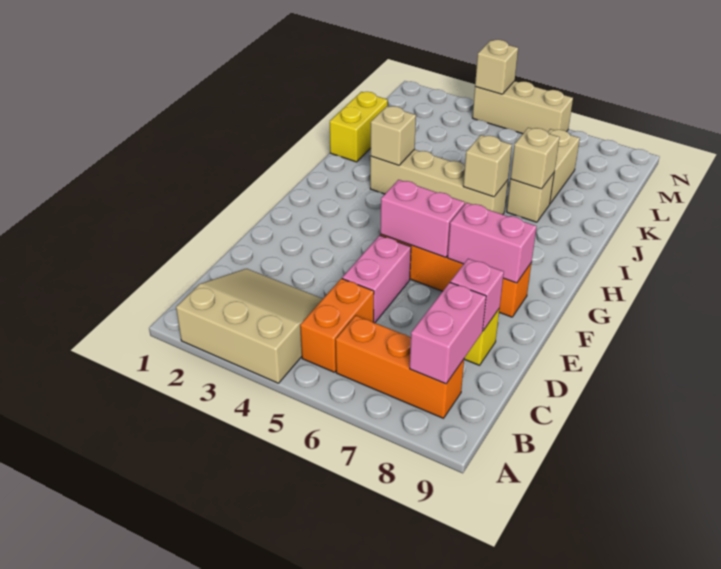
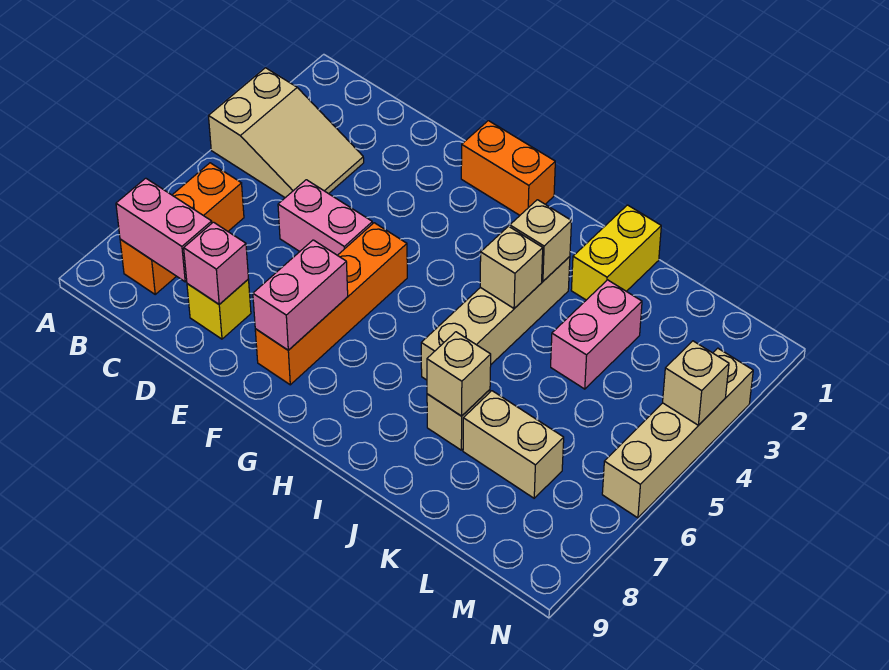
tan slope A2:C4 level 1 top A -> tan slope A3:C4 level 1 top A
orange brick B5:C5 level 1 -> orange brick F1:G1 level 1
pink brick F5:F6 level 2 -> pink brick K3:K4 level 1
tan brick I6 level 2 -> tan brick I4 level 2
yellow brick J1:K1 level 1 -> yellow brick J1:J2 level 1
tan brick N4:N6 level 1 -> tan brick N3:N6 level 1

